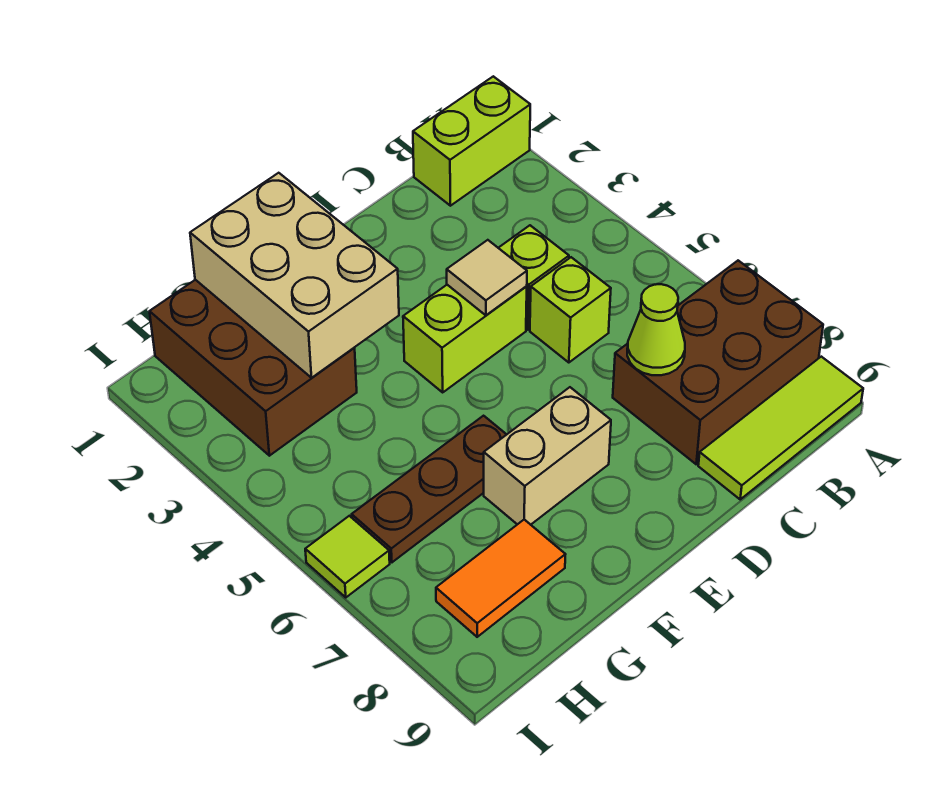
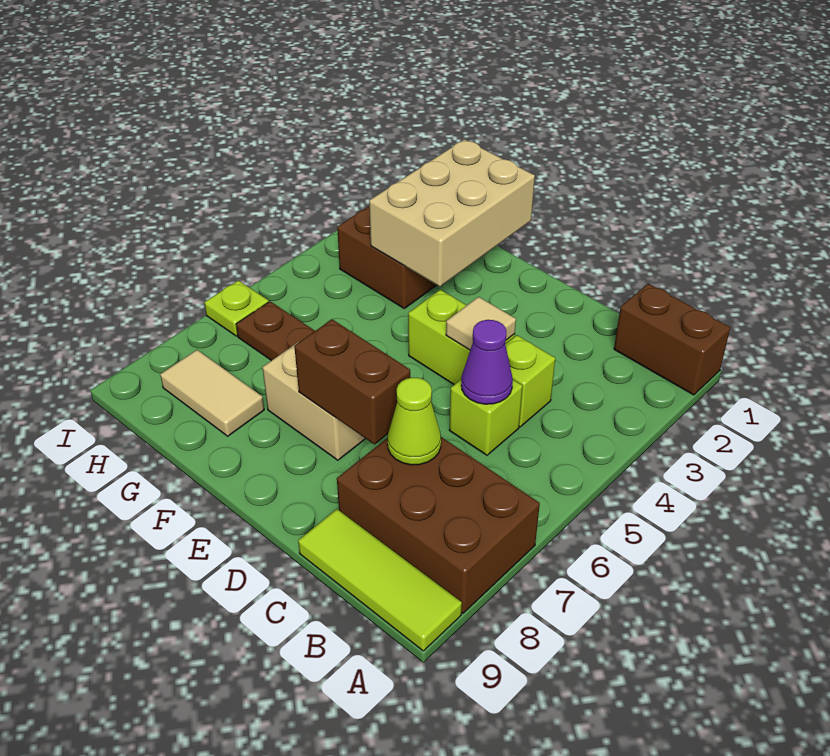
lime brick A1:B1 level 1 -> brown brick A1:B1 level 1
none -> purple cone C5 level 2
none -> brown brick D7:E7 level 2
orange tile G8:H8 level 1 -> tan tile G8:H8 level 1
lime tile I6 level 1 -> lime plate I6 level 1

